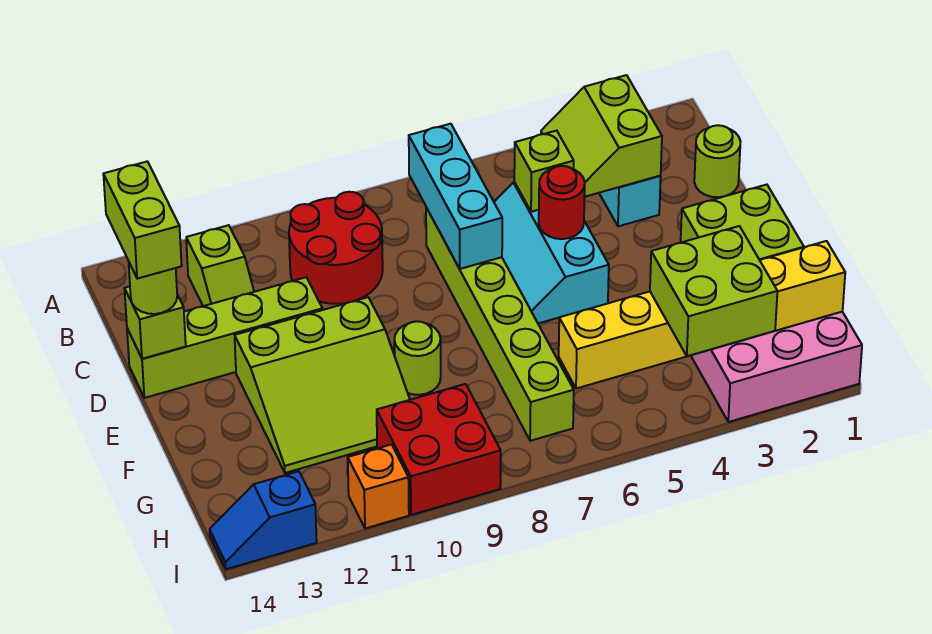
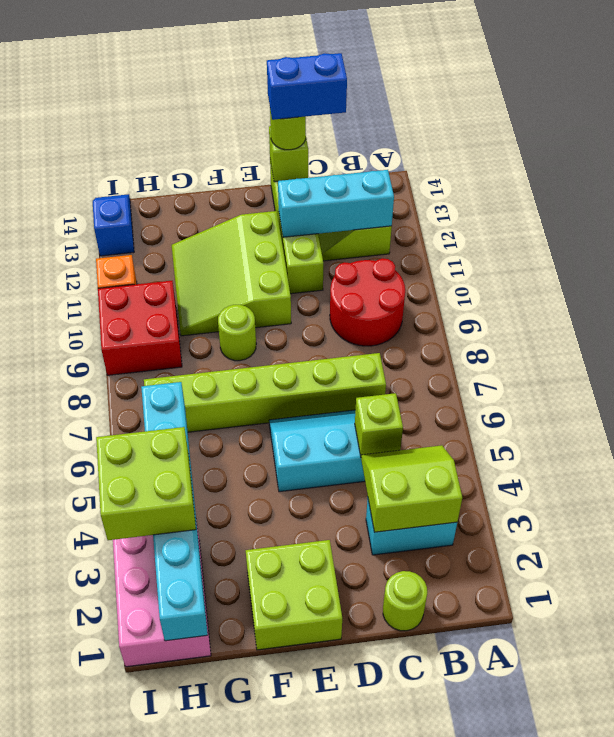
cyan brick B7:D7 level 2 -> cyan brick B12:D12 level 2
lime brick C14:D14 level 4 -> blue brick C14:D14 level 4
red round brick D5 level 2 -> none
yellow brick H1:H6 level 2 -> cyan brick H1:H6 level 2

